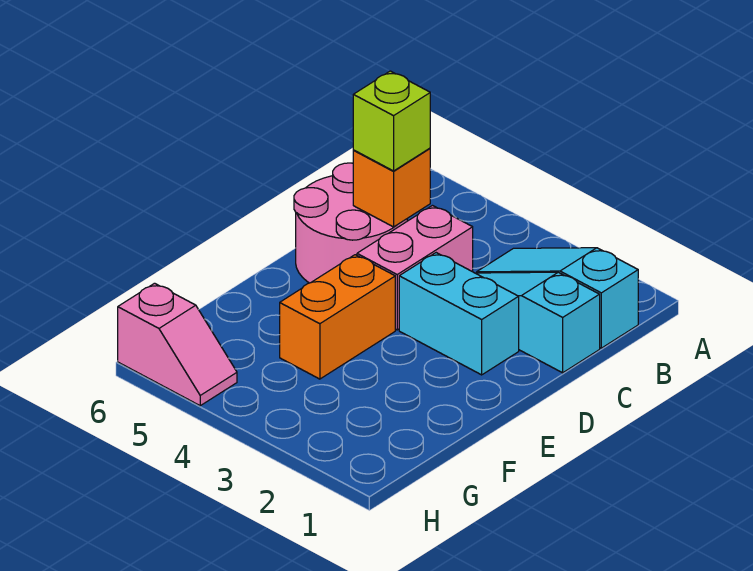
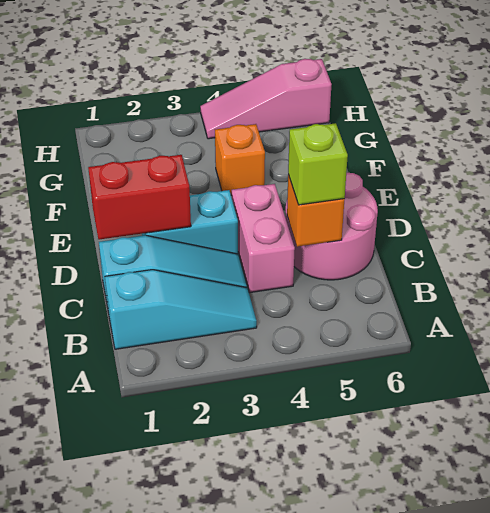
none -> red brick D1:D2 level 2
orange brick E4:F4 level 1 -> orange brick F4 level 1
pink slope H5:H6 level 1 top 6 -> pink slope H4:H6 level 1 top 6

